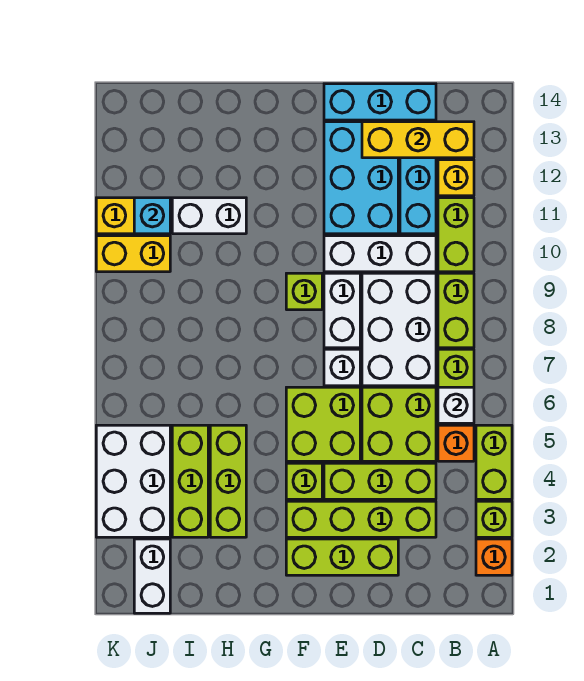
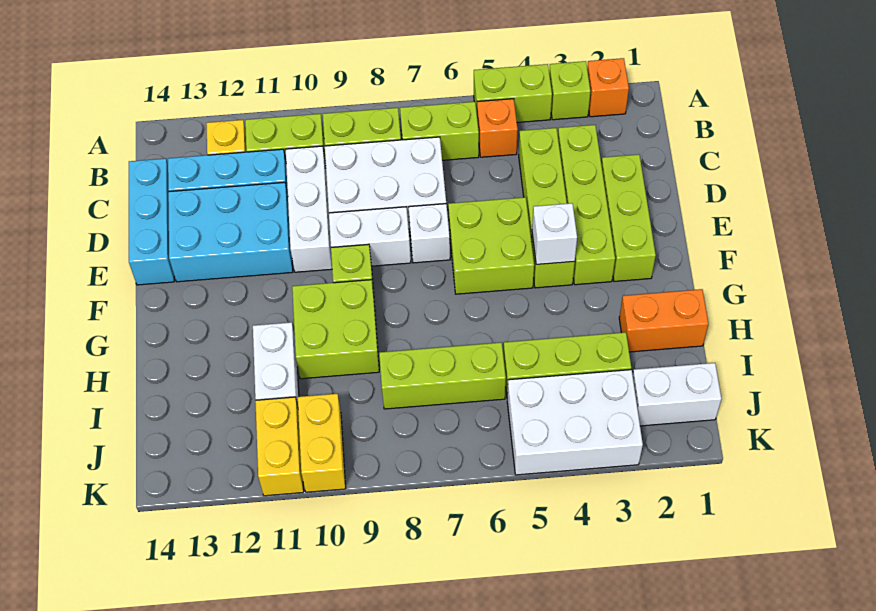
white brick B6 level 2 -> white brick F4 level 2
yellow brick B13:D13 level 2 -> none
lime brick C5:D6 level 1 -> lime brick G9:H10 level 1
none -> orange brick H1:H2 level 1
lime brick H3:H5 level 1 -> lime brick I6:I8 level 1
cyan brick J11 level 2 -> none

